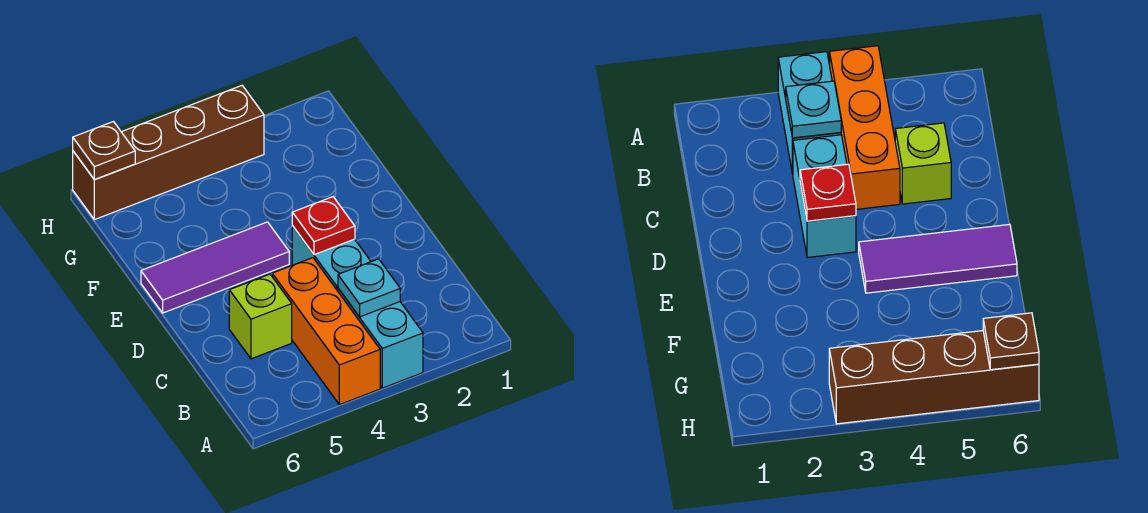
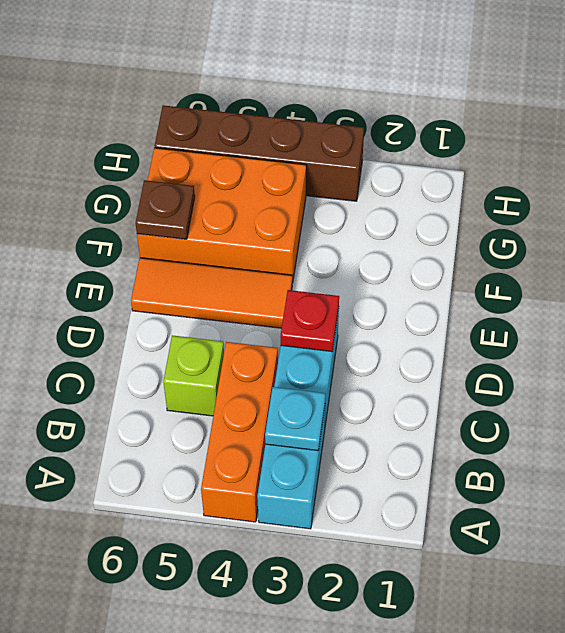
purple tile E4:E6 level 1 -> orange tile E4:E6 level 1
none -> orange brick F4:G6 level 1
brown plate H6 level 2 -> brown plate F6 level 2

